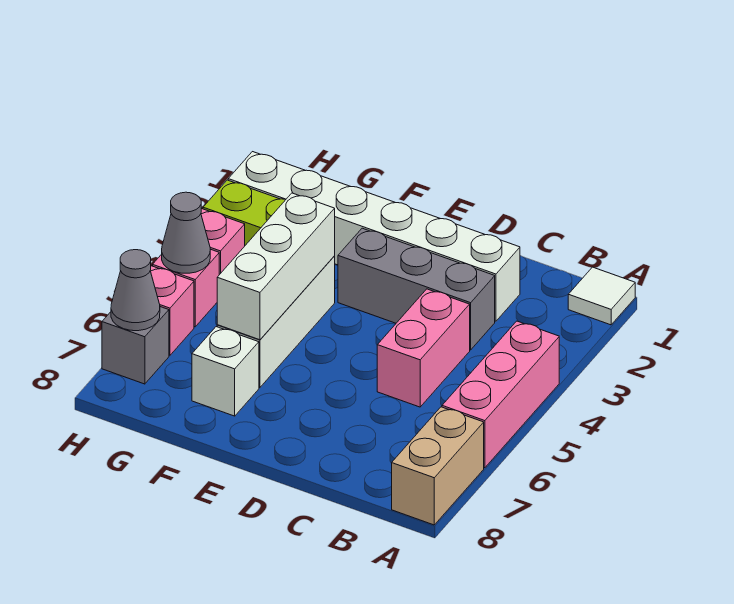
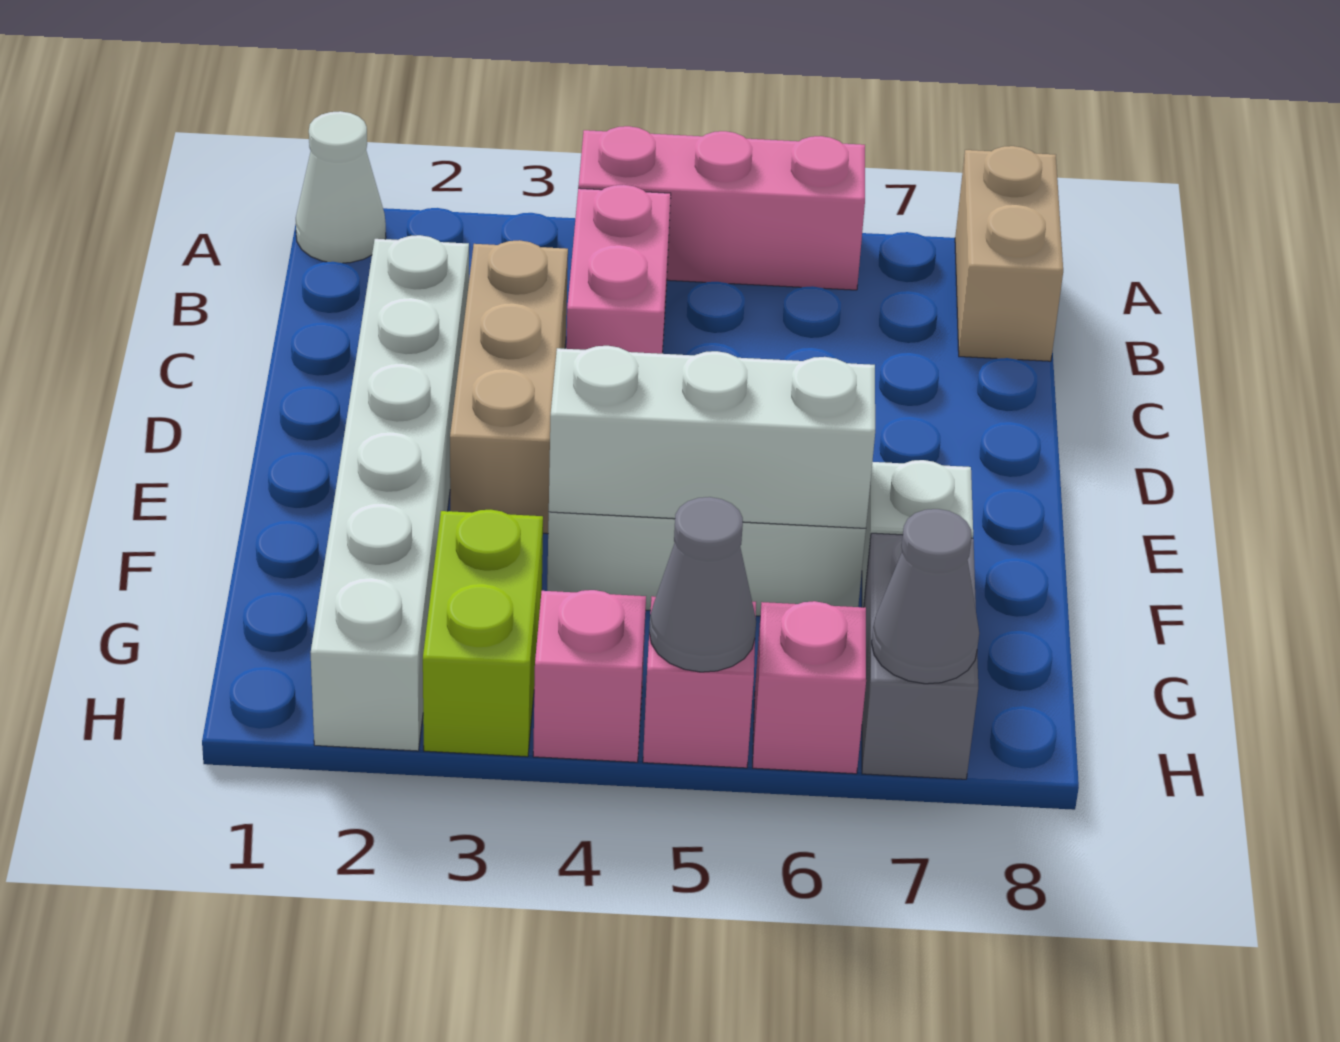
white tile A1 level 1 -> white cone A1 level 1
tan brick A7:A8 level 1 -> tan brick A8:B8 level 1
grey brick C3:E3 level 1 -> tan brick C3:E3 level 1
pink brick C4:C5 level 1 -> pink brick B4:C4 level 1
grey brick H7 level 1 -> grey brick G7:H7 level 1

